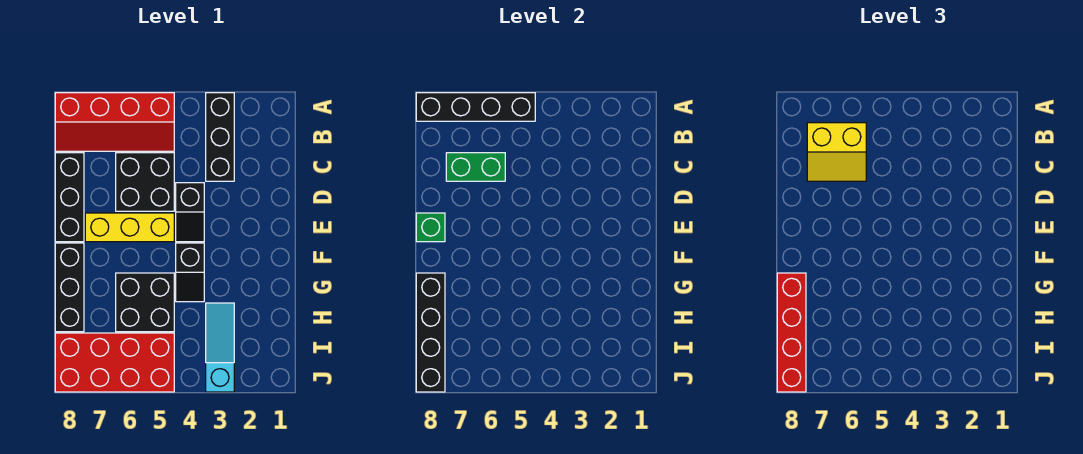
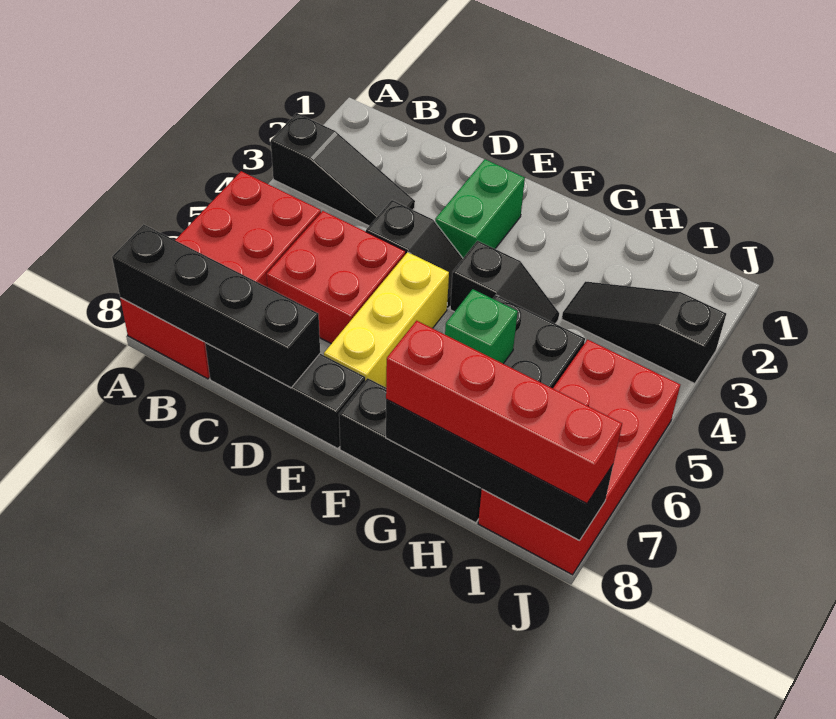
black brick A3:C3 level 1 -> black slope A3:C3 level 1 top A
red slope A5:B8 level 1 top A -> red brick A5:B8 level 1
black brick A5:A8 level 2 -> black brick A8:D8 level 2
yellow slope B6:C7 level 3 top B -> none
black brick C5:D6 level 1 -> red brick C5:D6 level 1
green brick C6:C7 level 2 -> green brick E2:E3 level 1
green brick E8 level 2 -> green brick G6 level 2
cyan slope H3:J3 level 1 top J -> black slope H3:J3 level 1 top J

